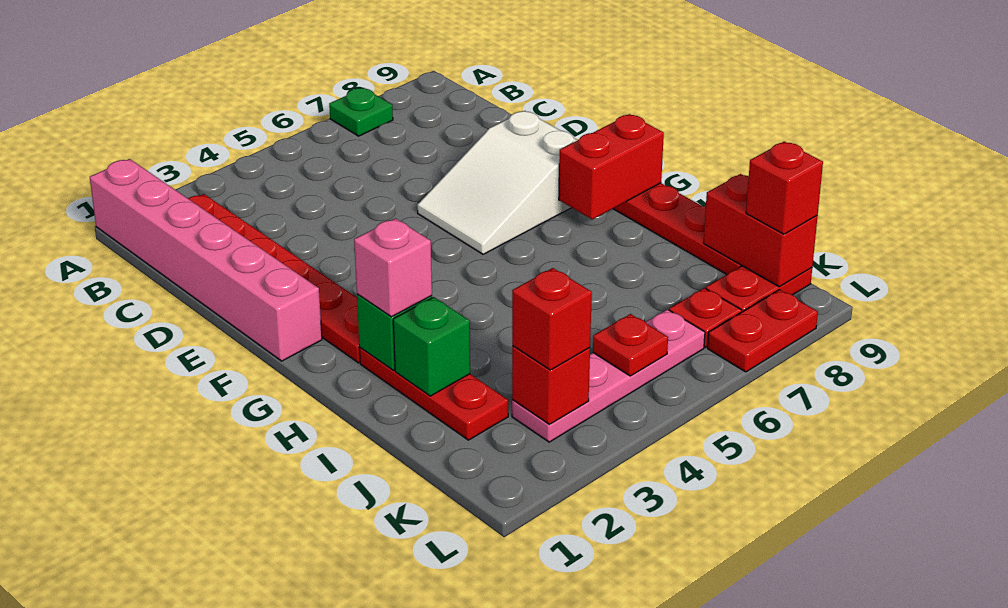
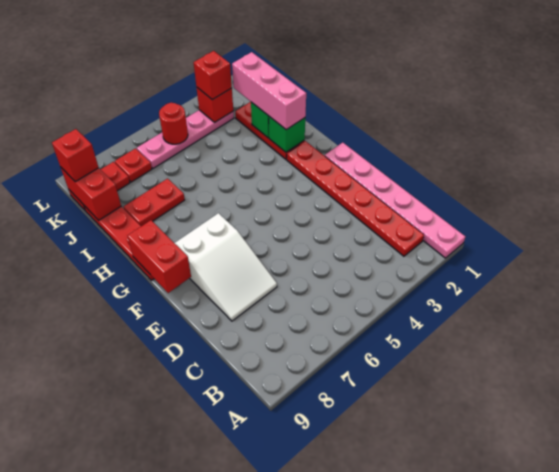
pink brick A1:F1 level 1 -> pink plate A1:F1 level 1
green plate A7 level 1 -> none
white slope E6:F8 level 1 top 8 -> white slope D7:F8 level 1 top F
red brick G8:G9 level 2 -> red brick F9:G9 level 2
pink brick H2 level 3 -> pink brick H2:J2 level 3
red plate K5 level 2 -> red round brick K5 level 2
red plate L7:L8 level 1 -> red plate I7:I8 level 1

